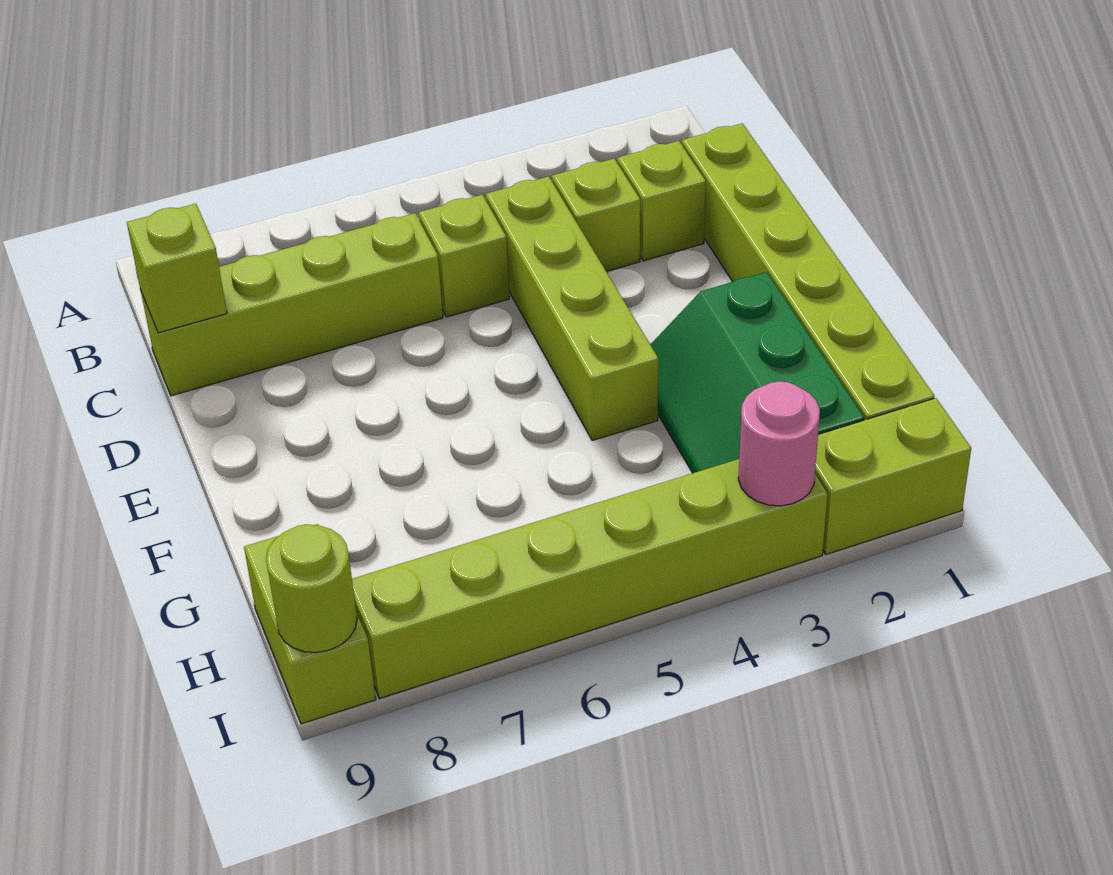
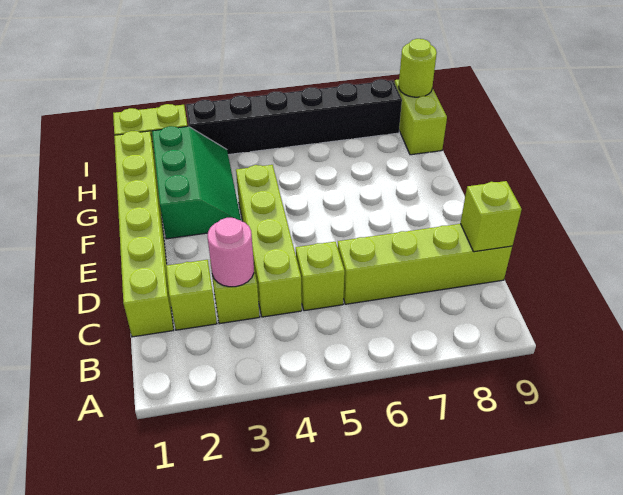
lime brick I3:I8 level 1 -> black brick I3:I8 level 1
pink round brick I3 level 2 -> pink round brick C3 level 2

